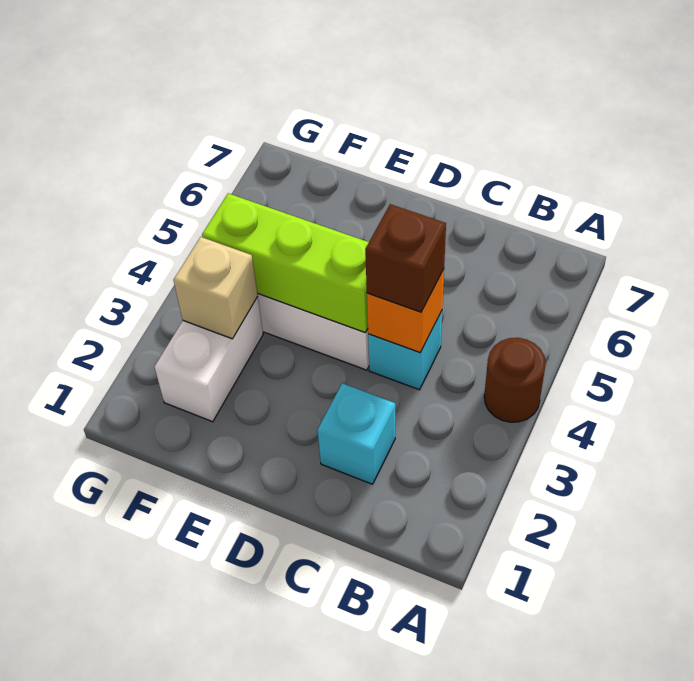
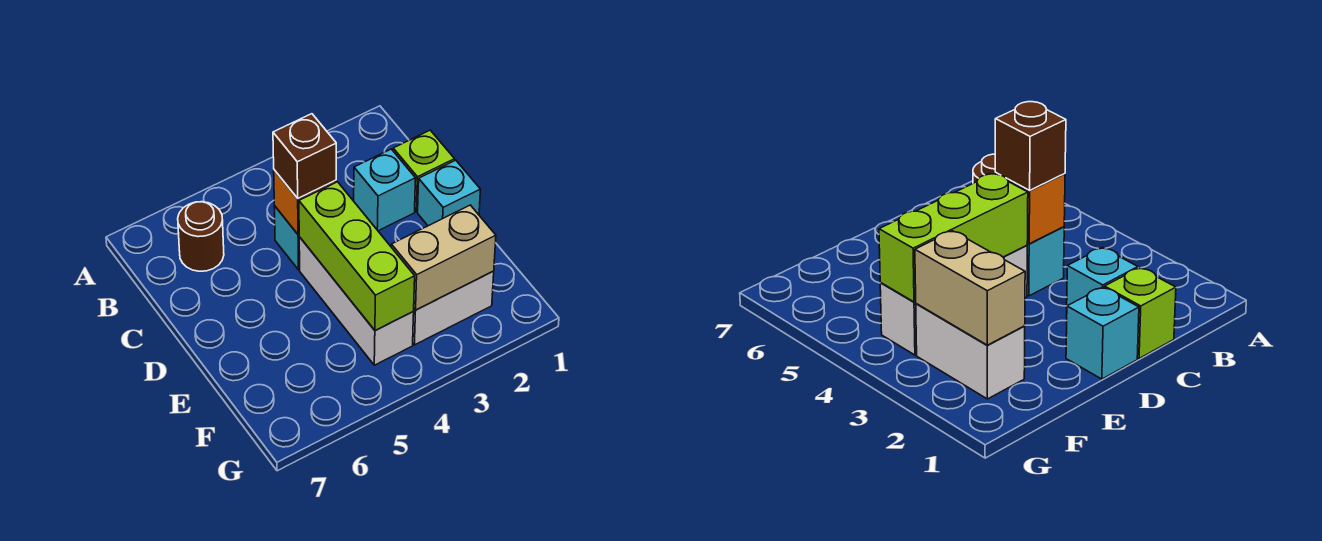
brown round brick A4 level 1 -> brown round brick B6 level 1
none -> lime brick C1 level 1
none -> cyan brick D1 level 1
tan brick F3 level 2 -> tan brick F2:F3 level 2

